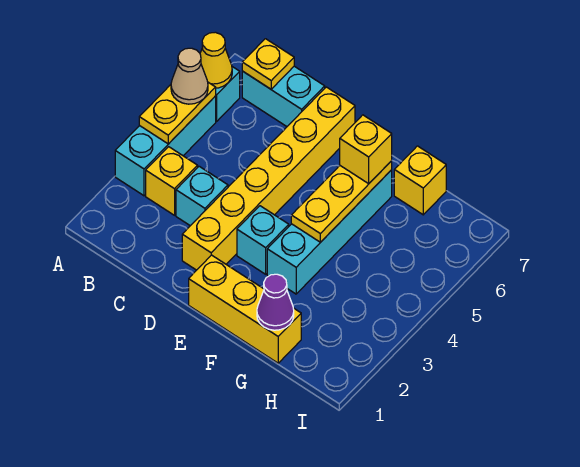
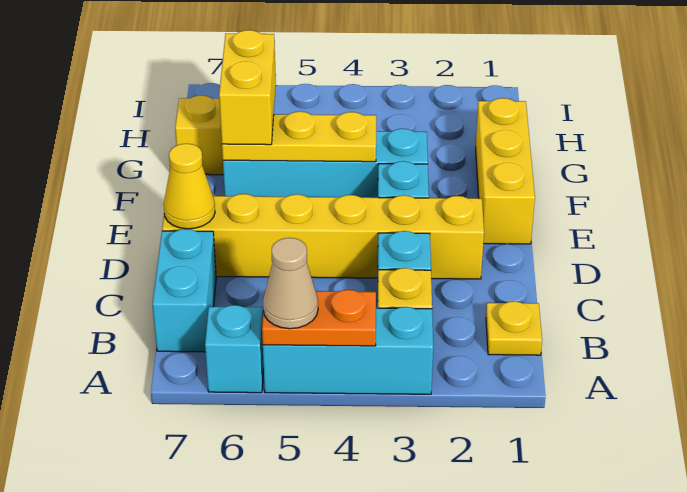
yellow plate A4:A5 level 2 -> orange plate A4:A5 level 2
yellow cone A6 level 2 -> yellow cone D7 level 2
yellow plate B7 level 2 -> yellow plate B1 level 1
yellow brick F6 level 3 -> yellow brick F6:G6 level 3
purple cone G1 level 2 -> none

